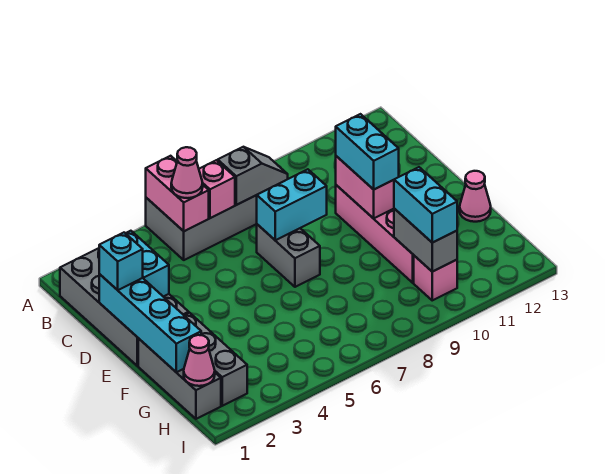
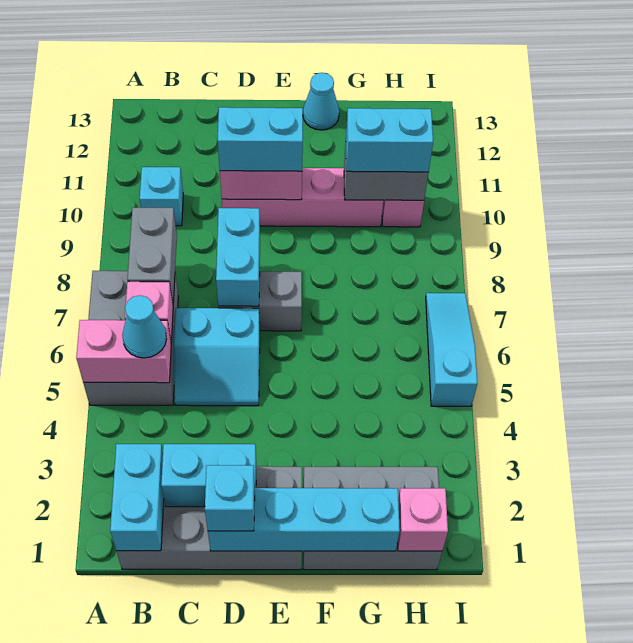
none -> cyan brick B1:B2 level 2
pink cone B5 level 3 -> cyan cone B5 level 3
grey slope B7:B8 level 2 top 7 -> grey brick B7:B8 level 2
none -> cyan brick B10 level 1
none -> cyan slope C5:D6 level 1 top 6
pink cone F13 level 1 -> cyan cone F13 level 1
pink cone H1 level 2 -> pink brick H1 level 2
none -> cyan slope I5:I7 level 1 top 5

